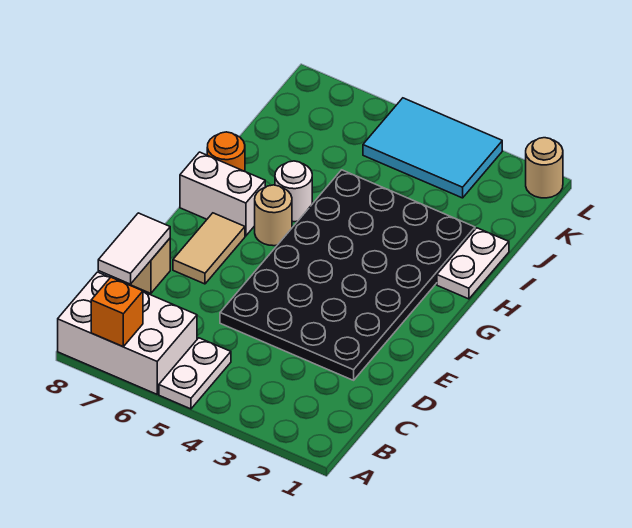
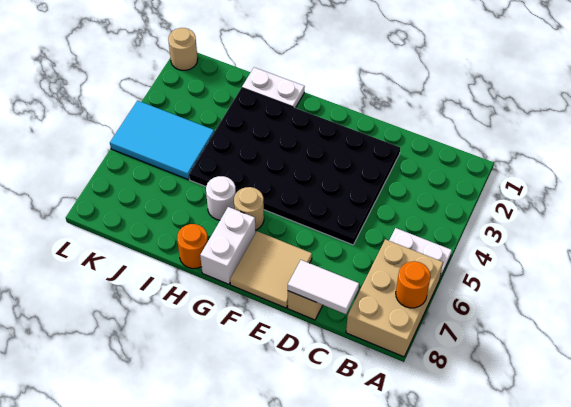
white brick A6:B8 level 1 -> tan brick A6:B8 level 1
orange brick A7 level 2 -> orange round brick A7 level 2
tan tile E7:F7 level 1 -> tan tile E7:F8 level 1
cyan tile K3:L5 level 1 -> cyan tile J4:L5 level 1

